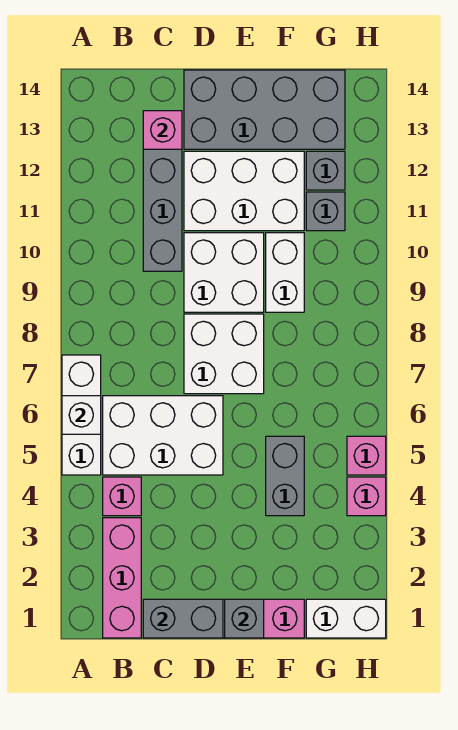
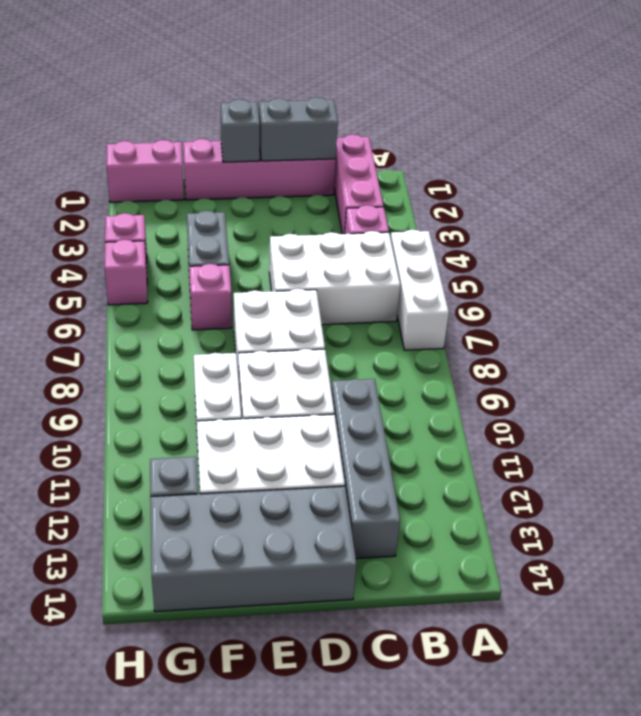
white brick A6 level 2 -> none
pink brick C13 level 2 -> pink brick F6 level 1
white brick G1:H1 level 1 -> pink brick G1:H1 level 1
grey brick G11 level 1 -> none

